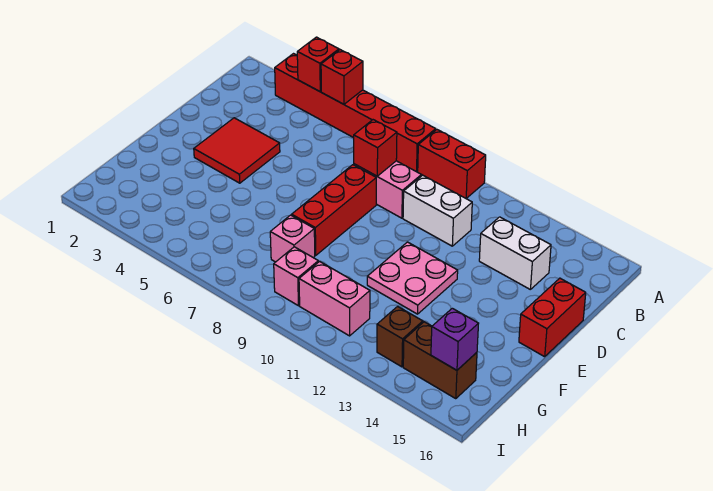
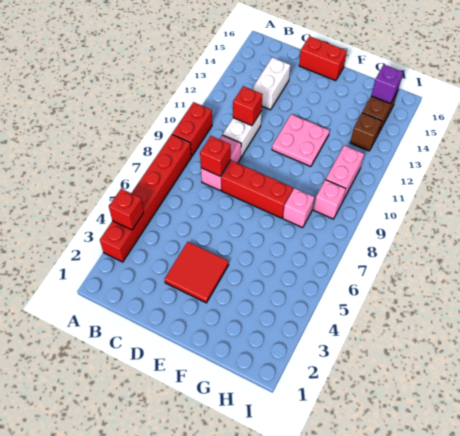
red brick A5 level 2 -> red brick C11 level 2

